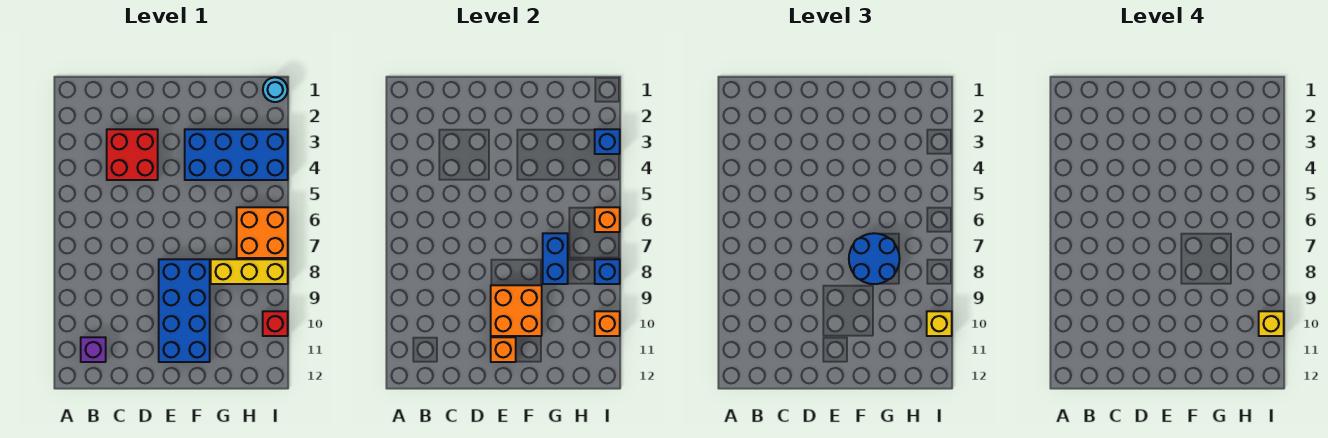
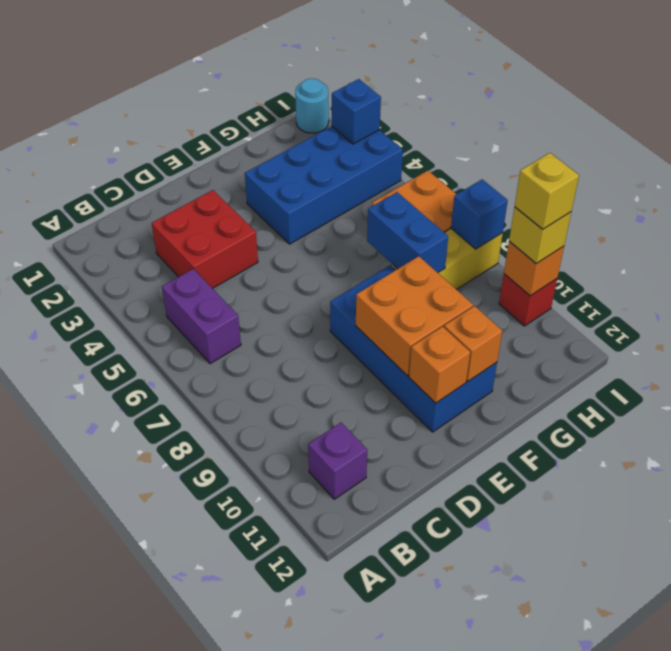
none -> purple brick B5:B6 level 1
blue round brick F7:G8 level 3 -> none
orange brick I6 level 2 -> orange brick F11 level 2

